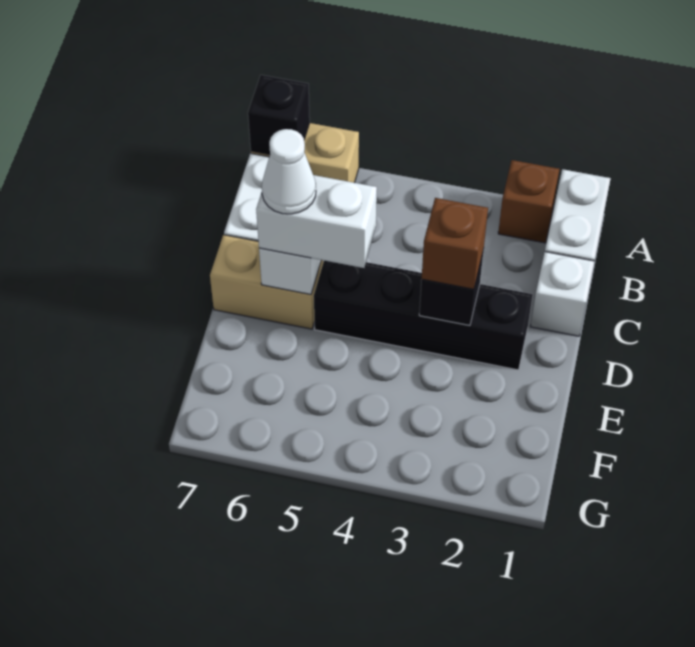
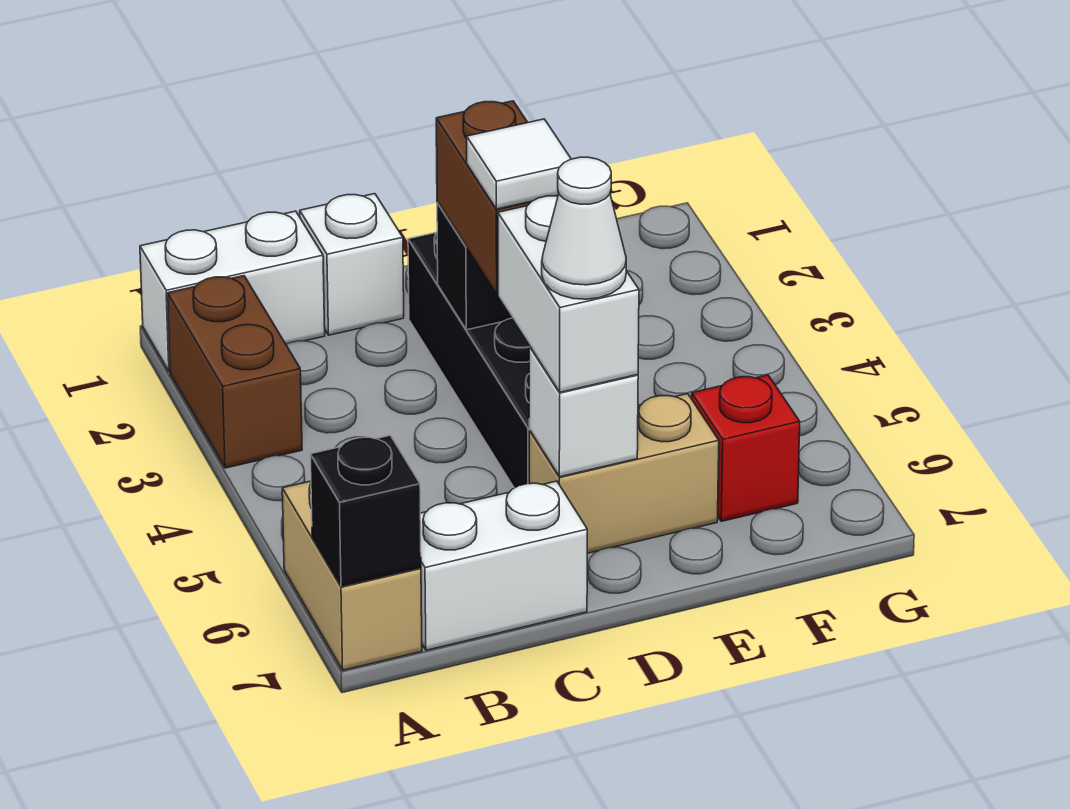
brown brick A2 level 1 -> brown brick A2:A3 level 1
brown brick D3 level 3 -> brown brick D3:D4 level 3
none -> white tile D4 level 4
tan brick D6:D7 level 1 -> tan brick D6:E6 level 1
none -> red brick F6 level 1

